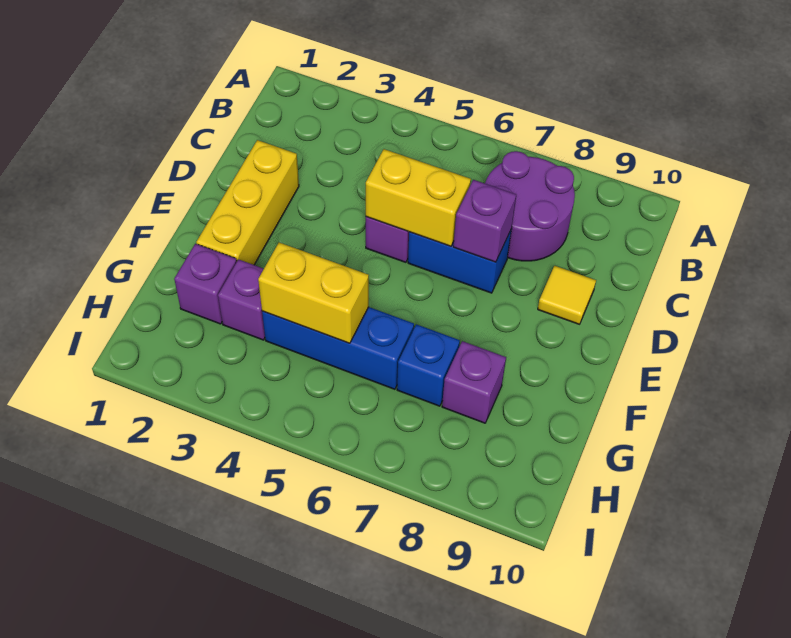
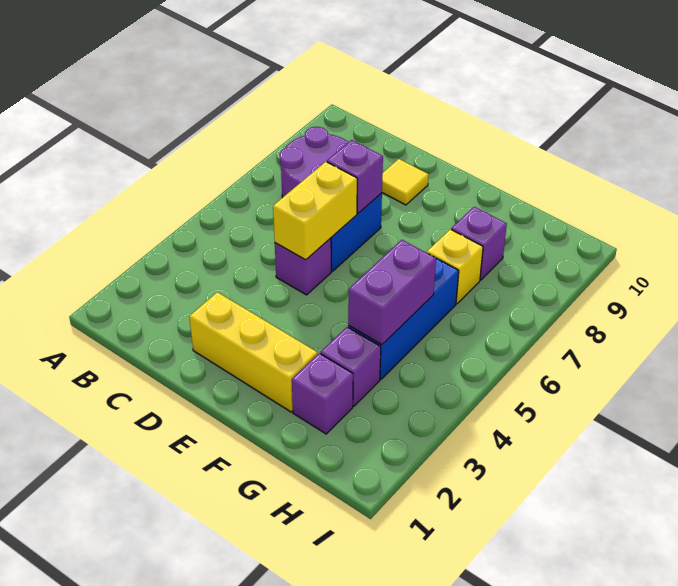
yellow brick G4:G5 level 2 -> purple brick G4:G5 level 2
blue brick G7 level 1 -> yellow brick G7 level 1

